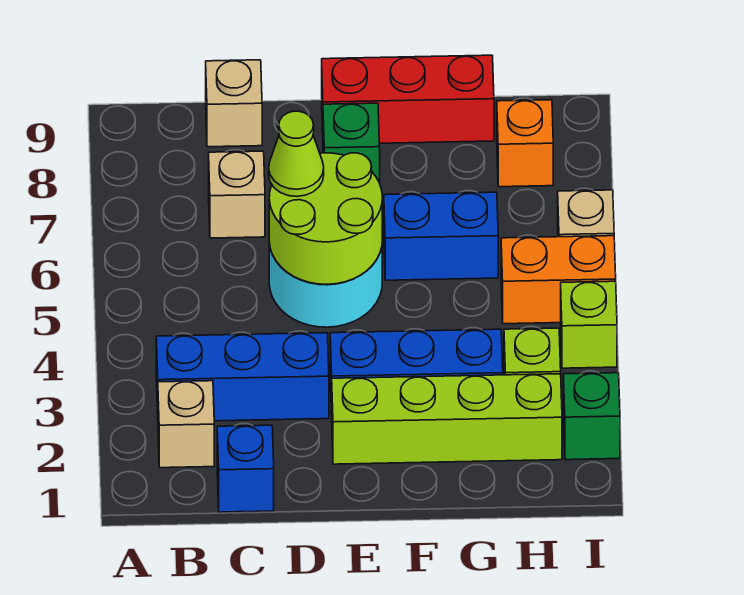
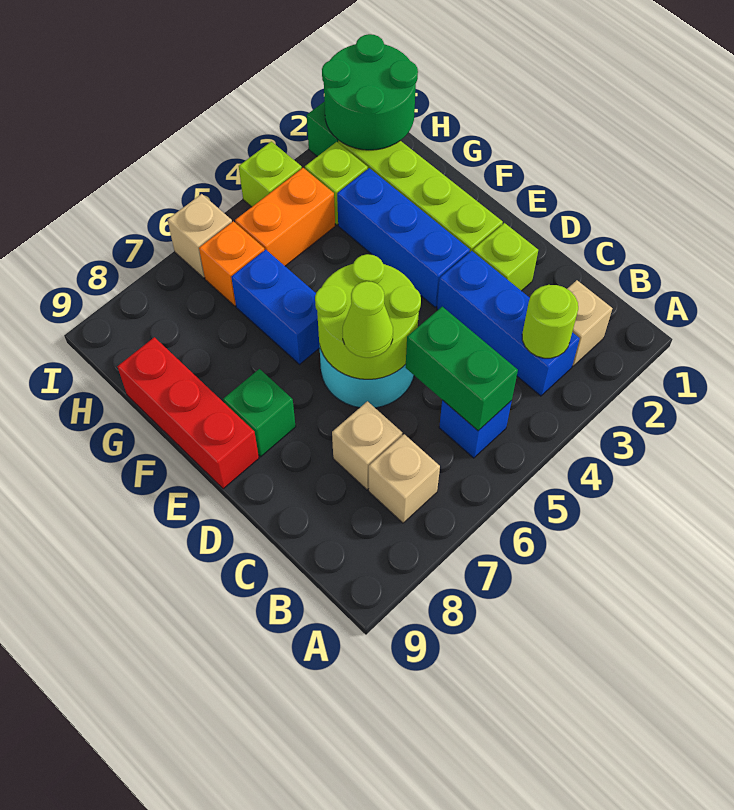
none -> lime round brick B3 level 2
none -> green brick B5:C5 level 2
blue brick C1 level 1 -> blue brick B5 level 1
tan brick C9 level 1 -> tan brick B7 level 1
none -> lime brick D2 level 1
none -> green round brick H1:I2 level 2
orange brick H5:I5 level 1 -> orange brick H4:H5 level 1
orange brick H8 level 1 -> orange brick H6 level 1

